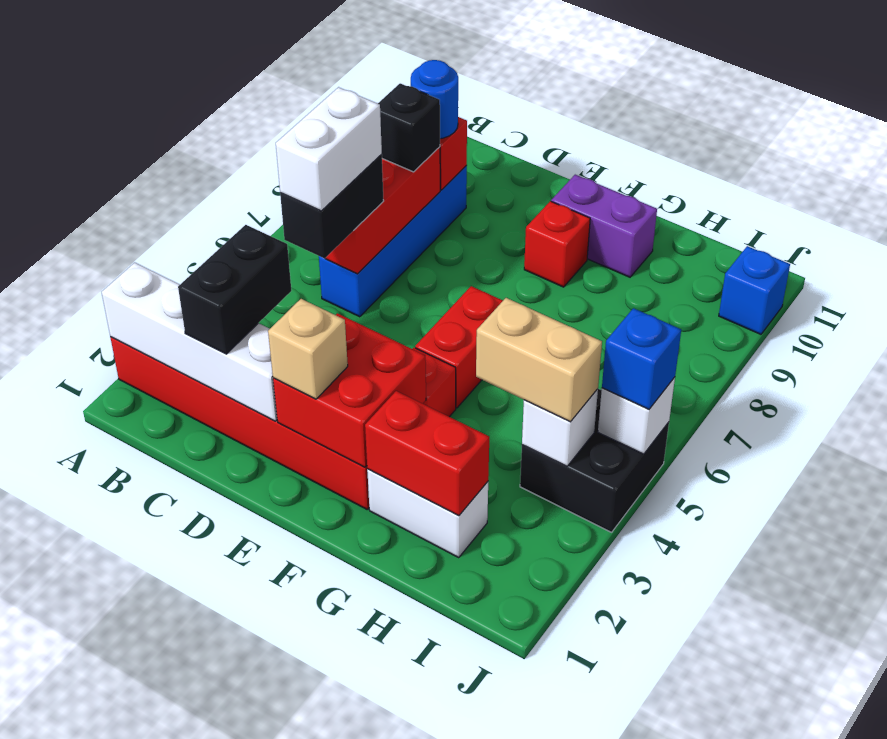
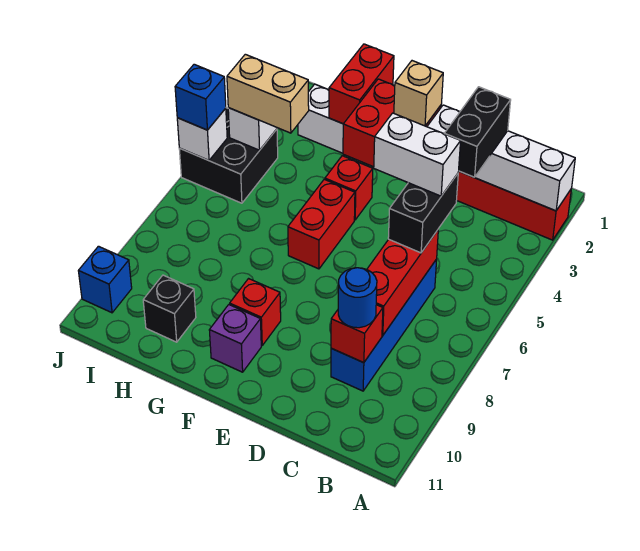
white brick C5:C6 level 4 -> white brick C5:D5 level 4
black brick C8 level 3 -> black brick H10 level 1
purple brick F10:G10 level 1 -> purple brick F10 level 1
red brick G2:H2 level 2 -> red brick G1:G2 level 2

